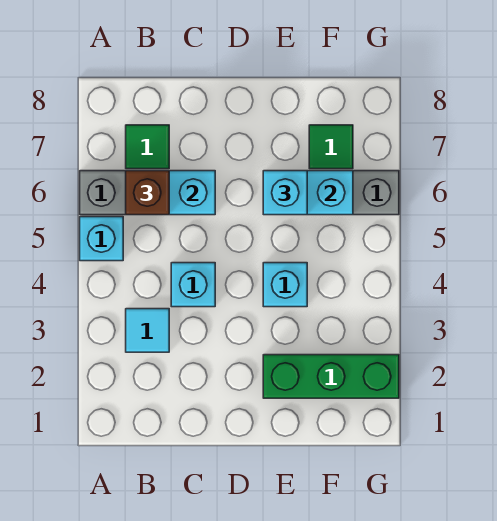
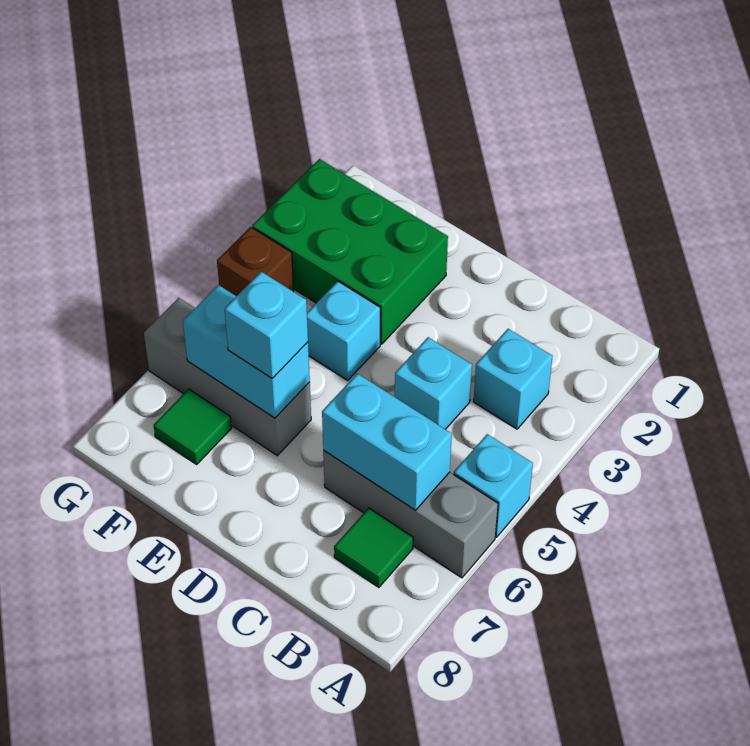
cyan tile B3 level 1 -> cyan brick B3 level 1
brown brick B6 level 3 -> brown brick G4 level 1
green brick E2:G2 level 1 -> green brick E2:G3 level 1

